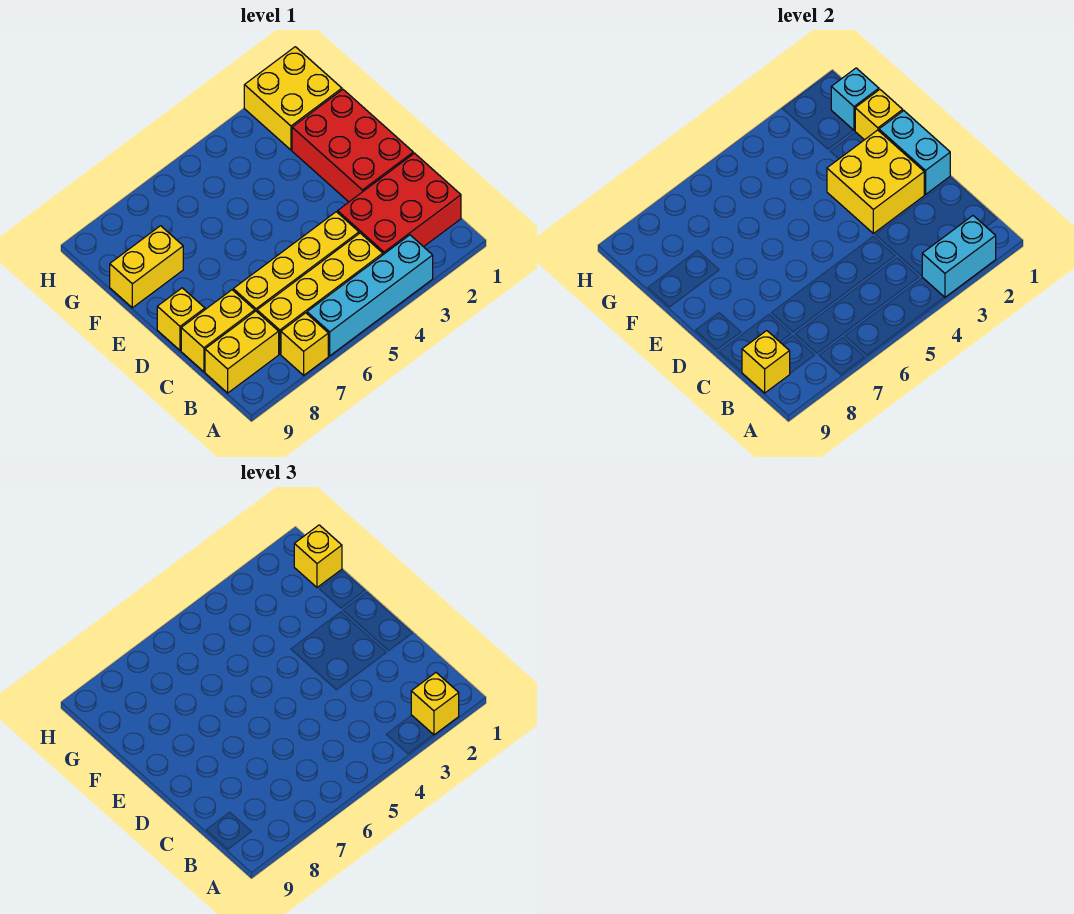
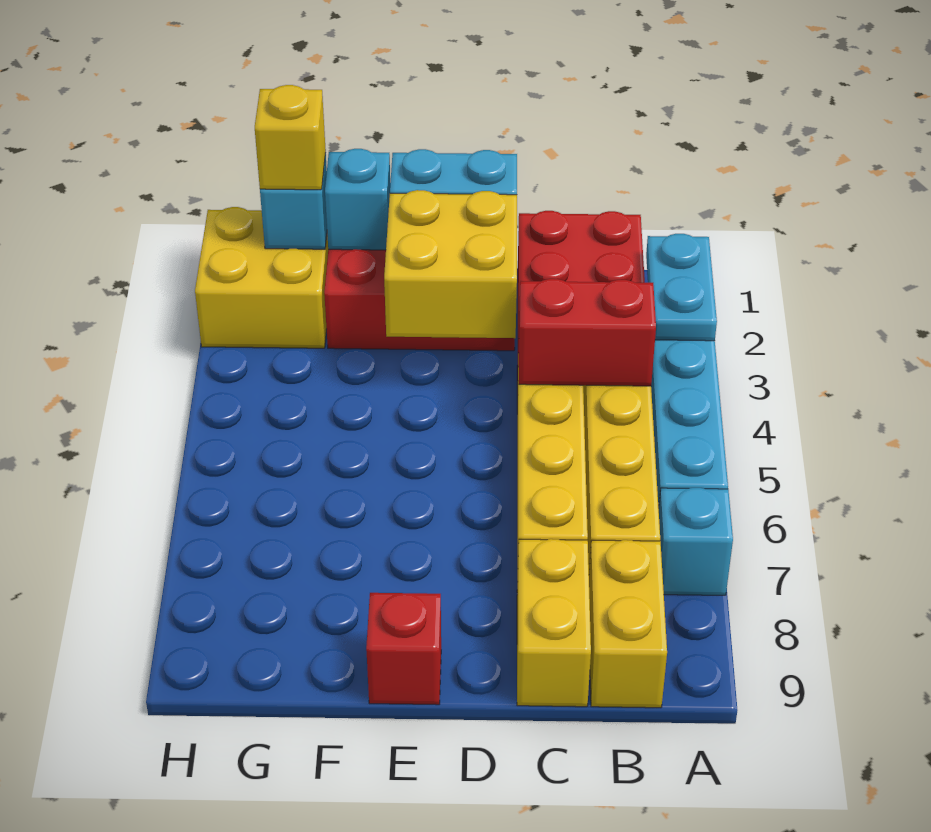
cyan brick A2:A3 level 2 -> cyan plate A2:A3 level 2
yellow brick A2 level 3 -> none
yellow brick A7 level 1 -> cyan brick A7 level 1
none -> red brick B4:C4 level 2
yellow brick B9 level 2 -> none
yellow brick D9 level 1 -> none
none -> red brick E9 level 1
yellow brick F1 level 2 -> cyan brick F1 level 2
yellow brick F8:F9 level 1 -> none

